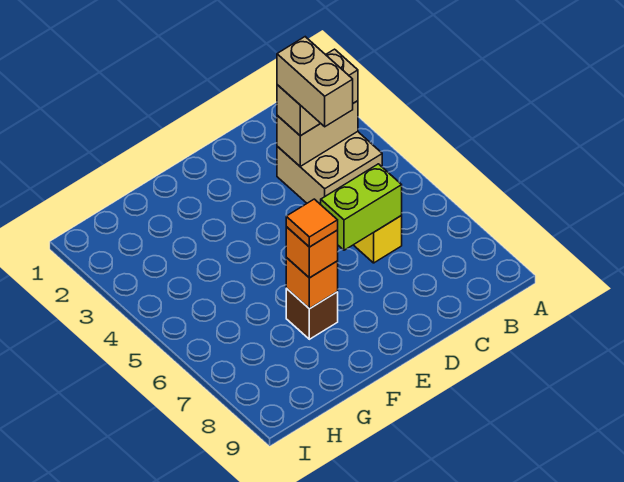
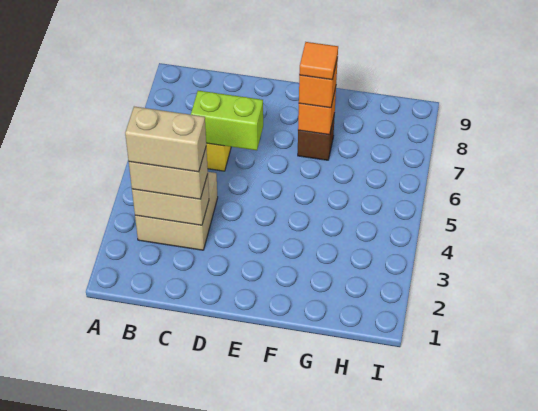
tan brick C3:C4 level 4 -> tan brick B3:C3 level 4

